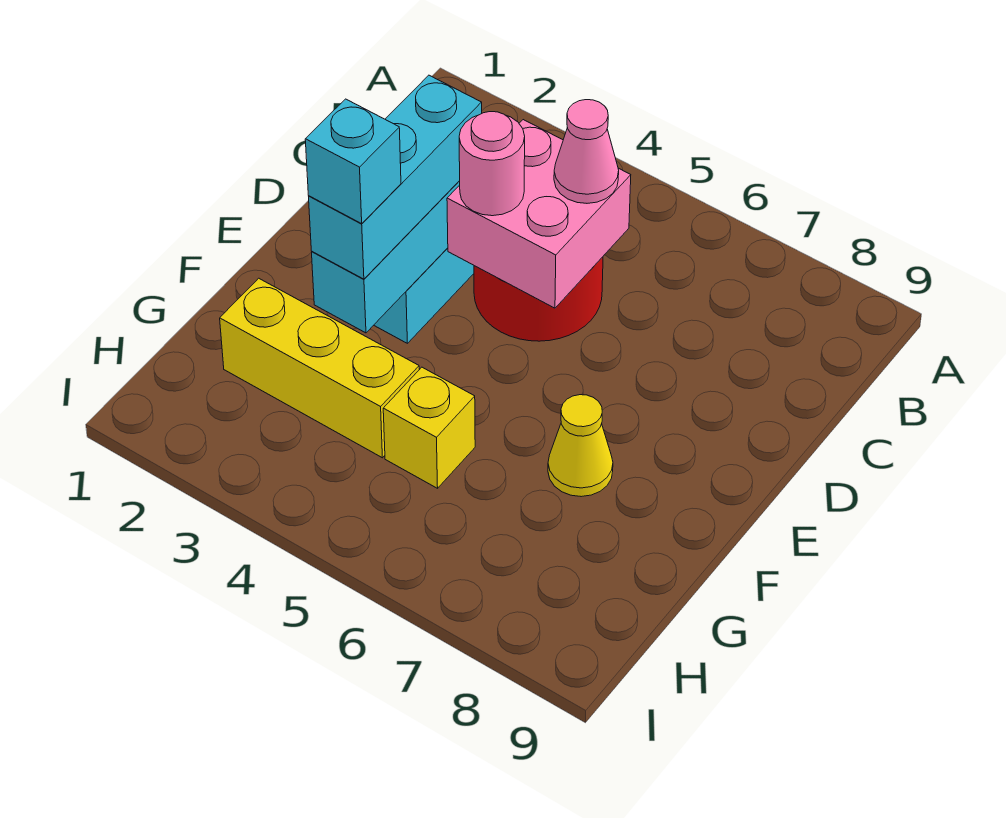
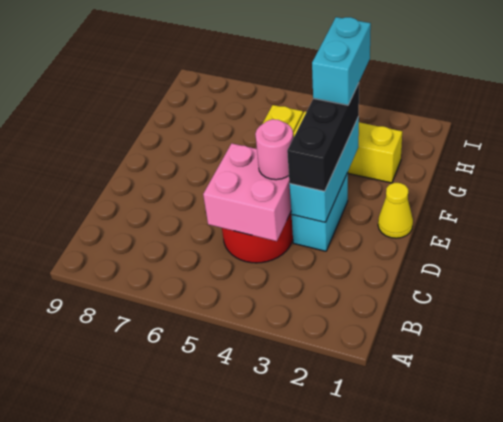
pink cone C5 level 3 -> none
cyan brick D3:F3 level 3 -> black brick D3:F3 level 3
cyan brick F3 level 4 -> cyan brick F3:G3 level 4
yellow cone F7 level 1 -> yellow cone E1 level 1

